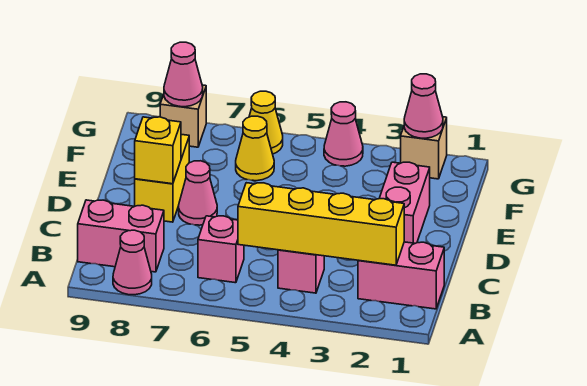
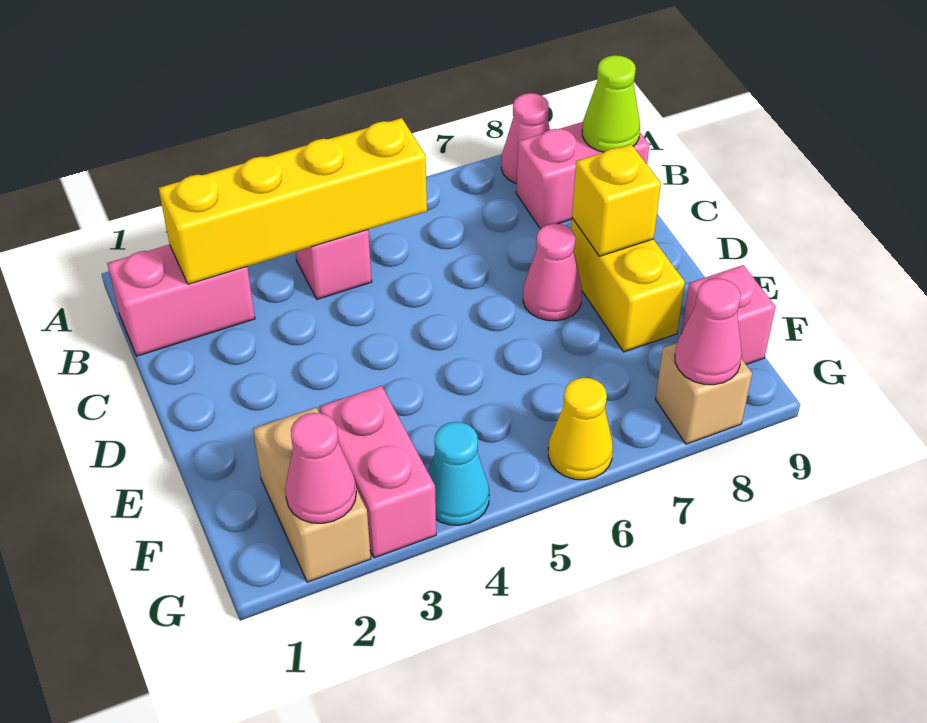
pink brick B6 level 1 -> pink brick F9 level 1
none -> lime cone B9 level 2
pink brick D2:E2 level 1 -> pink brick F3:G3 level 1
yellow cone F6 level 1 -> none
tan brick G2 level 1 -> tan brick F2:G2 level 1
pink cone G4 level 1 -> cyan cone G4 level 1

